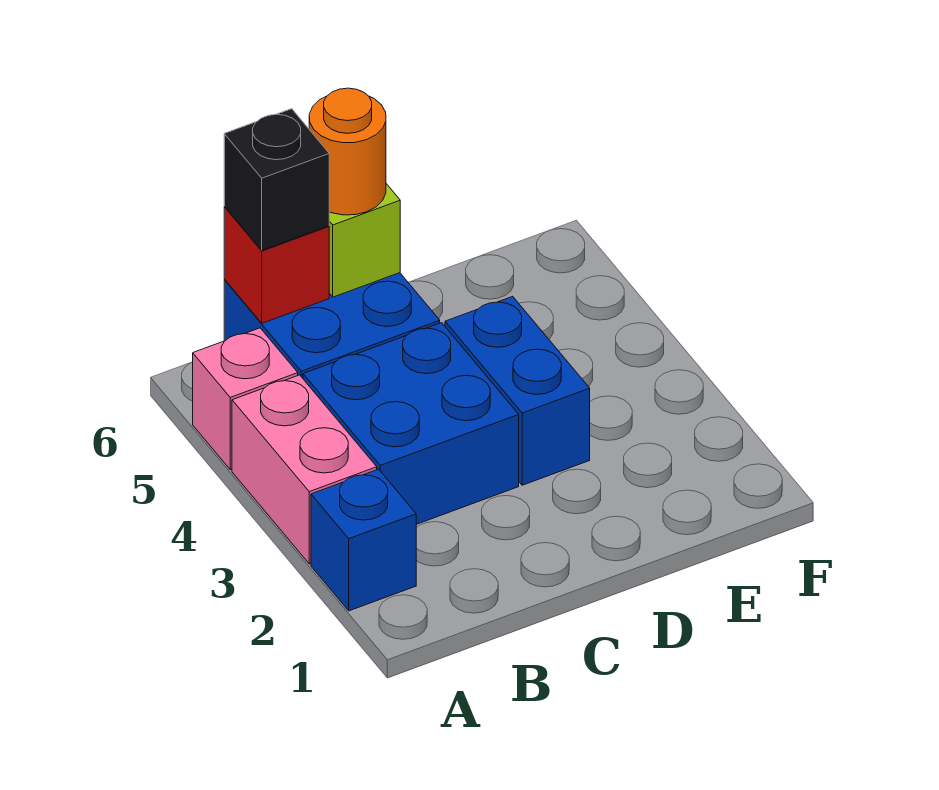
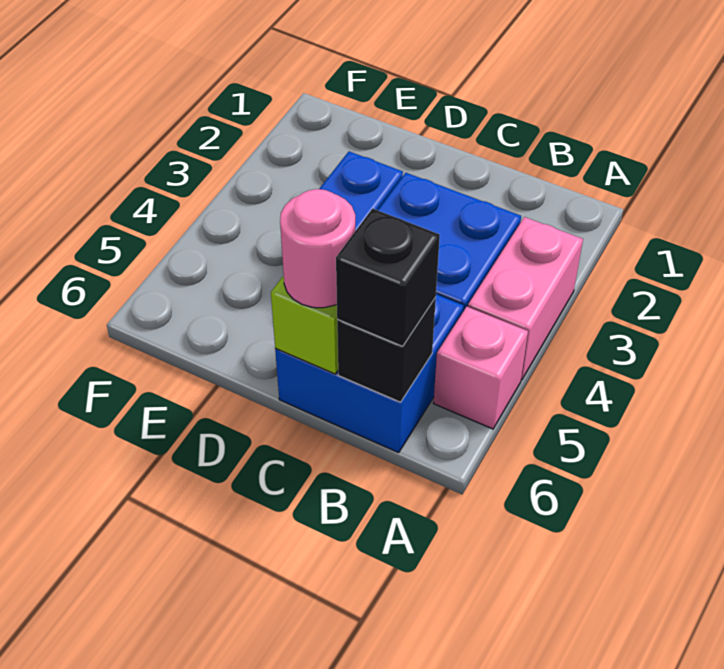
blue brick A2 level 1 -> none
red brick B6 level 2 -> black brick B6 level 2
orange round brick C6 level 3 -> pink round brick C6 level 3

